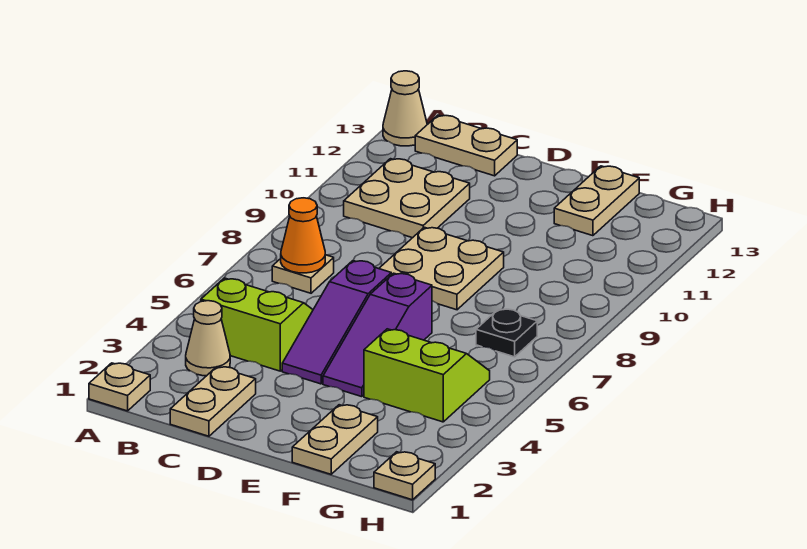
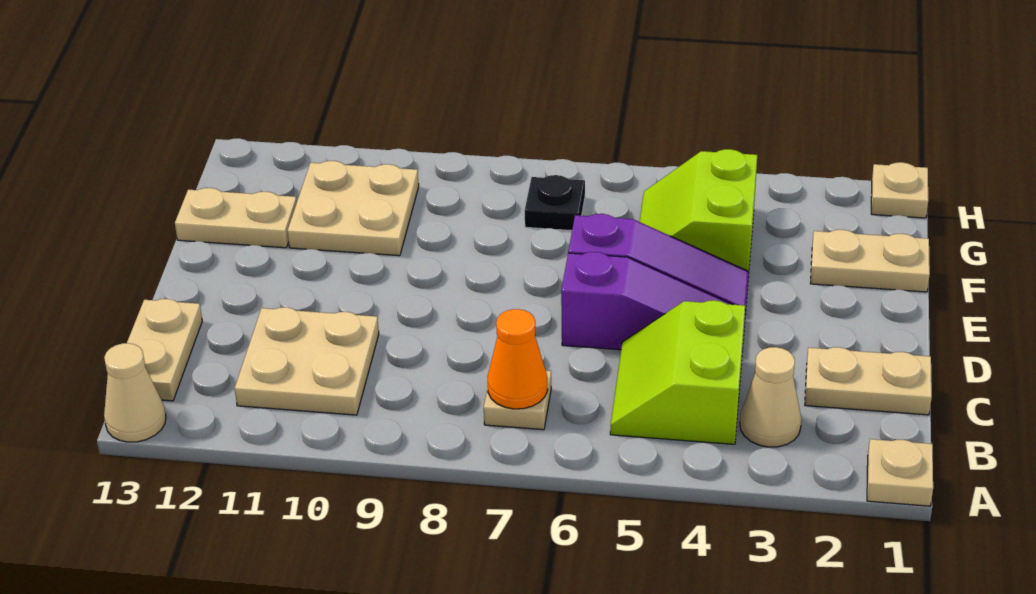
tan plate D8:E9 level 1 -> tan plate F10:G11 level 1

